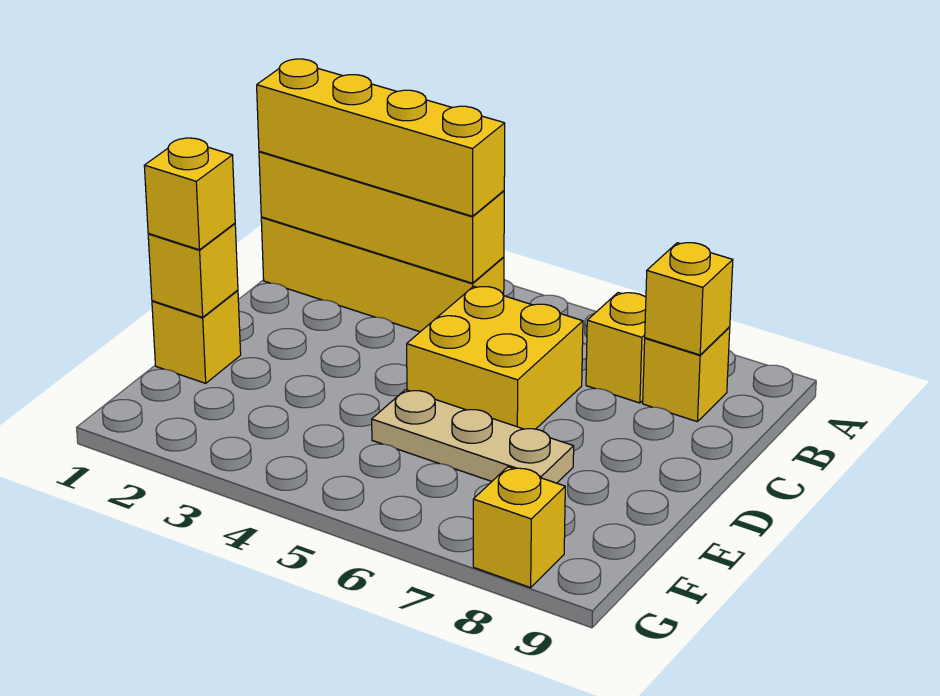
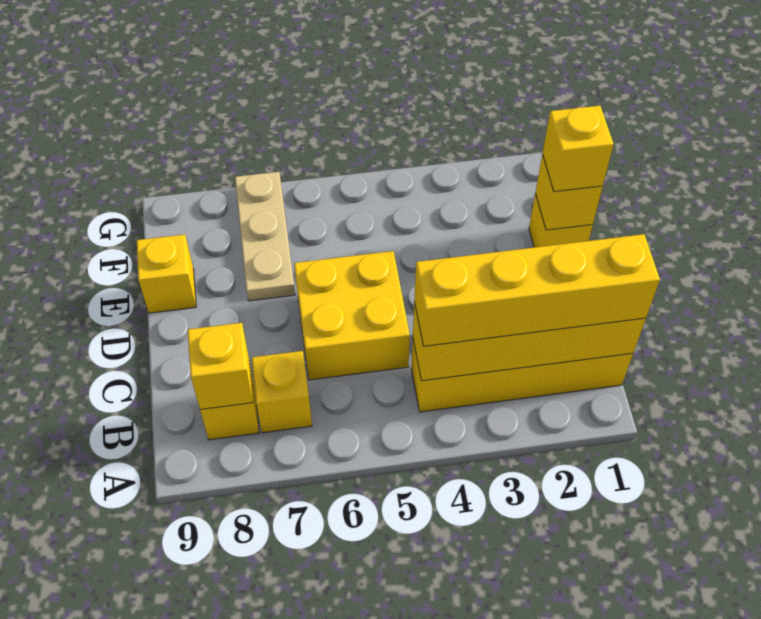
tan plate E5:E7 level 1 -> tan plate E7:G7 level 1
yellow brick G8 level 1 -> yellow brick E9 level 1

